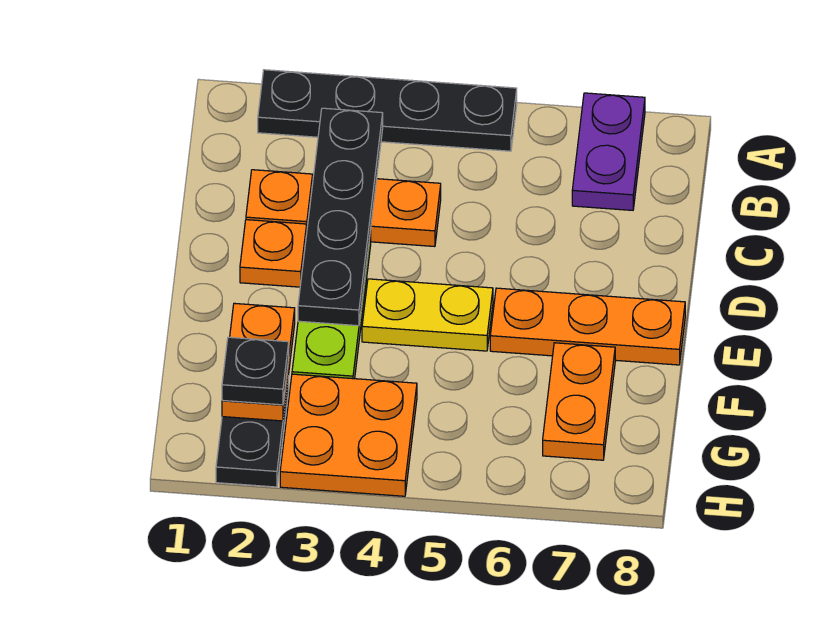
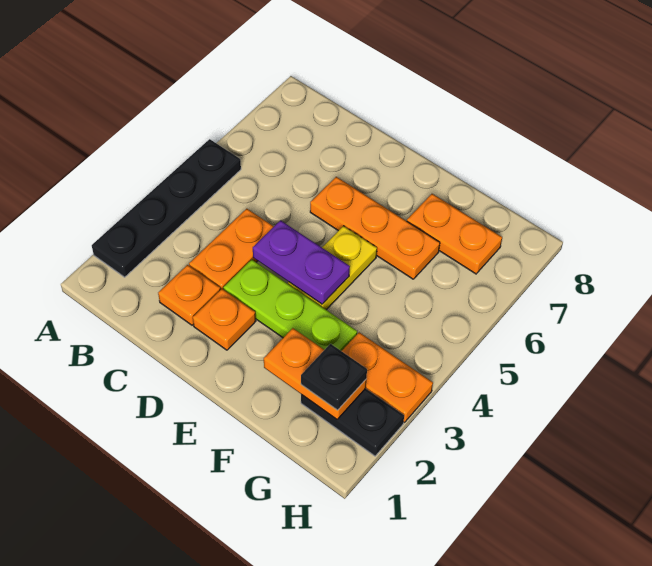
purple plate A7:B7 level 1 -> purple plate D4:E4 level 2
black plate B3:E3 level 2 -> none
orange plate E6:E8 level 1 -> orange plate D6:F6 level 1
orange plate G3:H4 level 1 -> orange plate G3:H3 level 1

